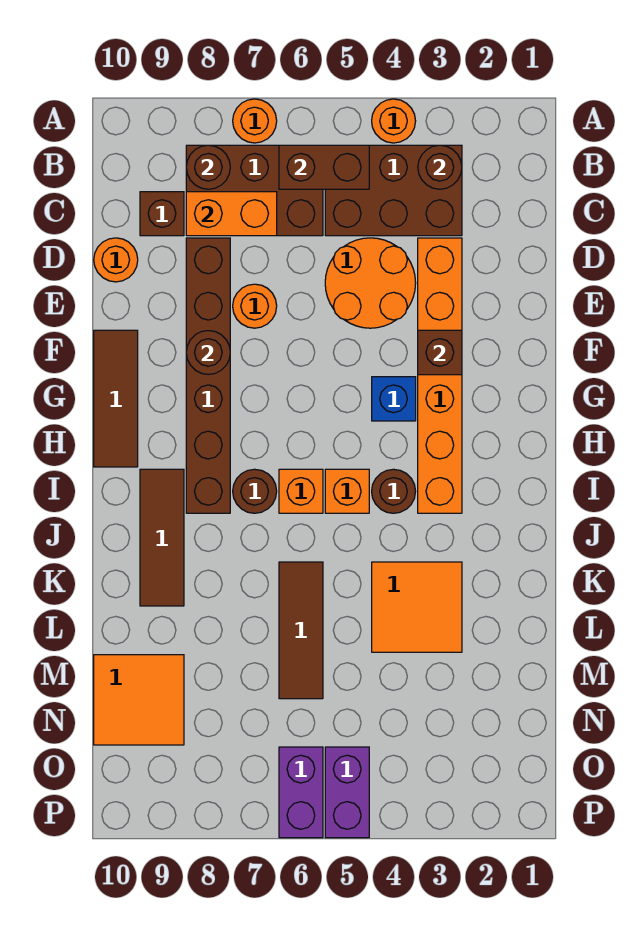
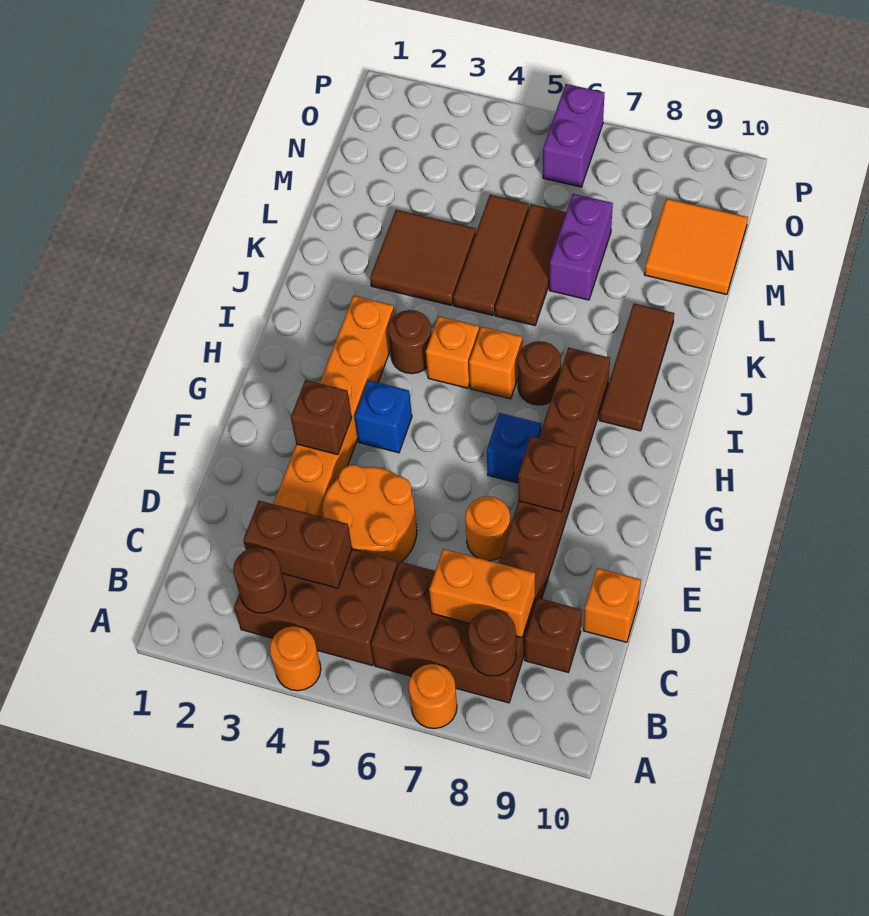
brown brick B5:B6 level 2 -> brown brick C3:C4 level 2
orange round brick D10 level 1 -> orange brick D10 level 1
brown round brick F8 level 2 -> brown brick F8 level 2
brown tile F10:H10 level 1 -> brown tile K5:M5 level 1
none -> blue brick G7 level 1
orange tile K3:L4 level 1 -> brown tile K3:L4 level 1
purple brick O5:P5 level 1 -> purple brick L7:M7 level 1

